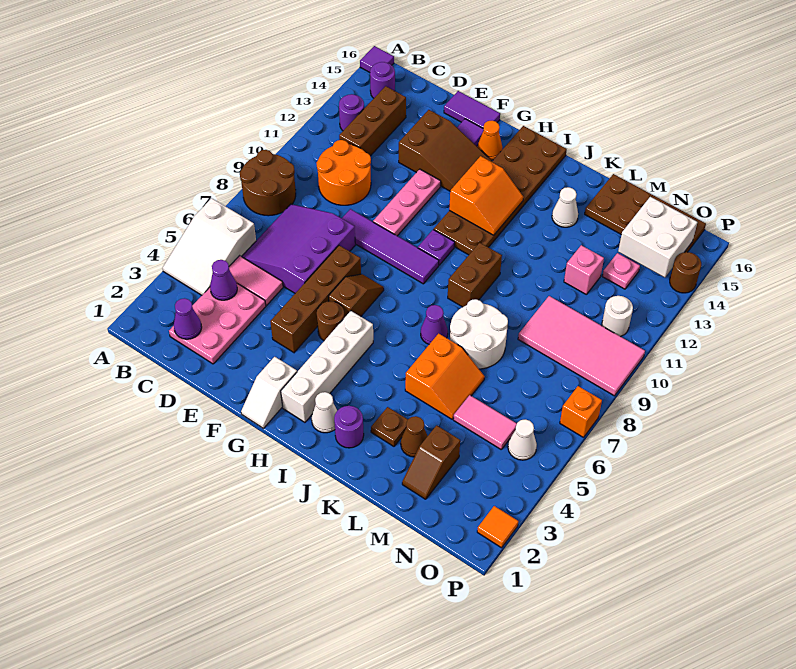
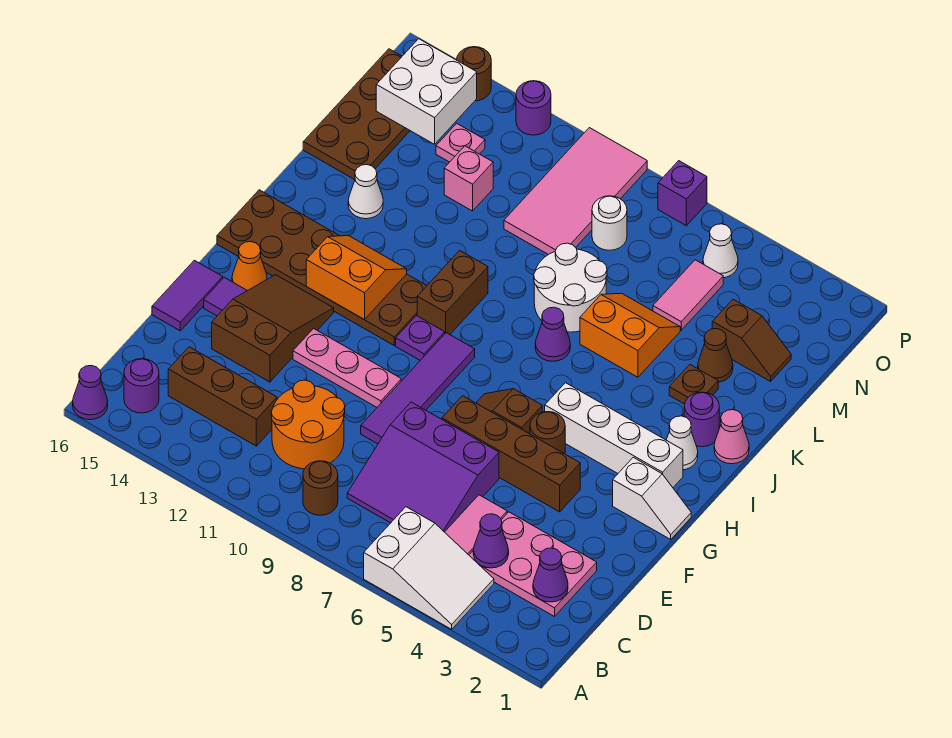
brown round brick A8:B9 level 1 -> brown round brick B9 level 1
purple tile A16 level 1 -> purple cone A16 level 1
purple round brick B13 level 1 -> purple round brick P12 level 1
none -> pink cone J1 level 1
brown brick J9:J10 level 1 -> brown brick I10:J10 level 1
white round brick O11 level 1 -> white round brick N8 level 1
orange tile P2 level 1 -> none
orange brick P7 level 1 -> purple brick P7 level 1

